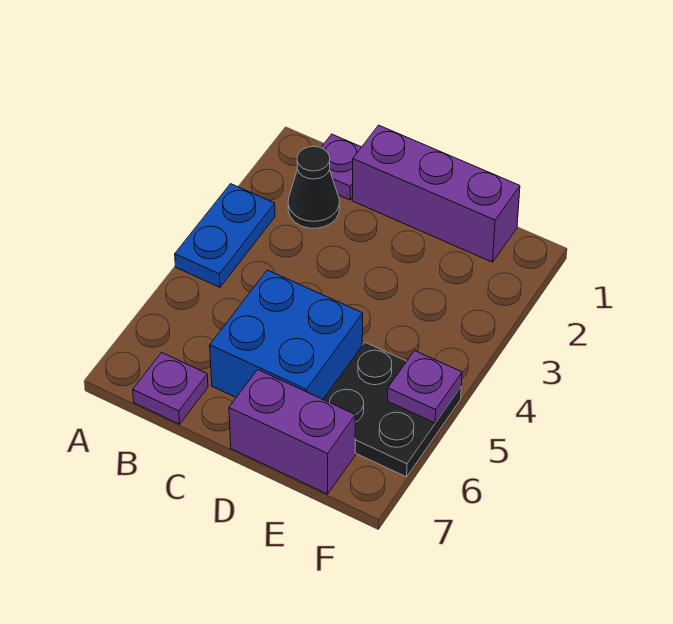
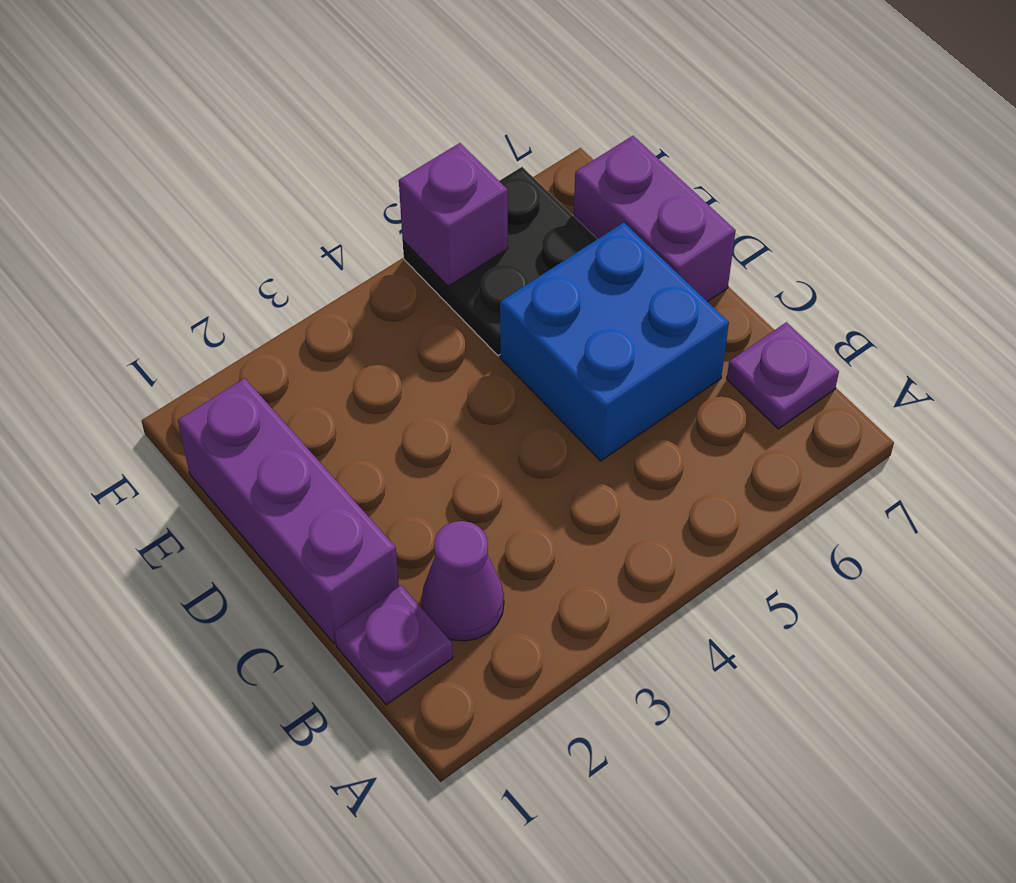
blue plate A3:A4 level 1 -> none
black cone B2 level 1 -> purple cone B2 level 1
purple plate F5 level 2 -> purple brick F5 level 2

